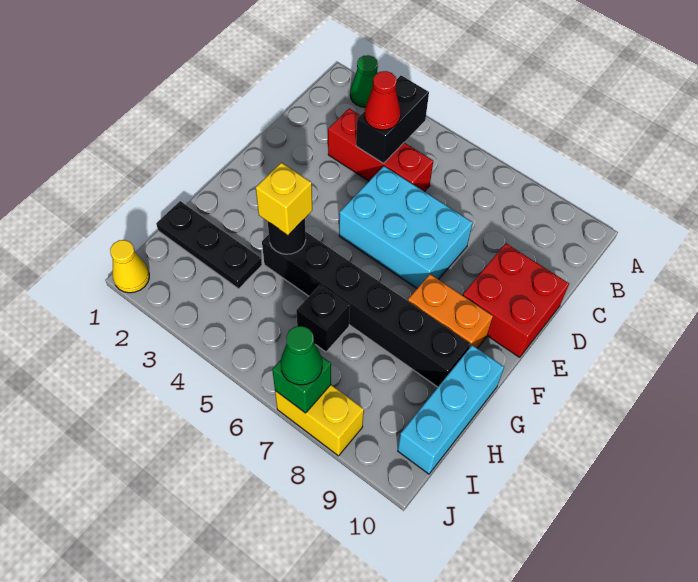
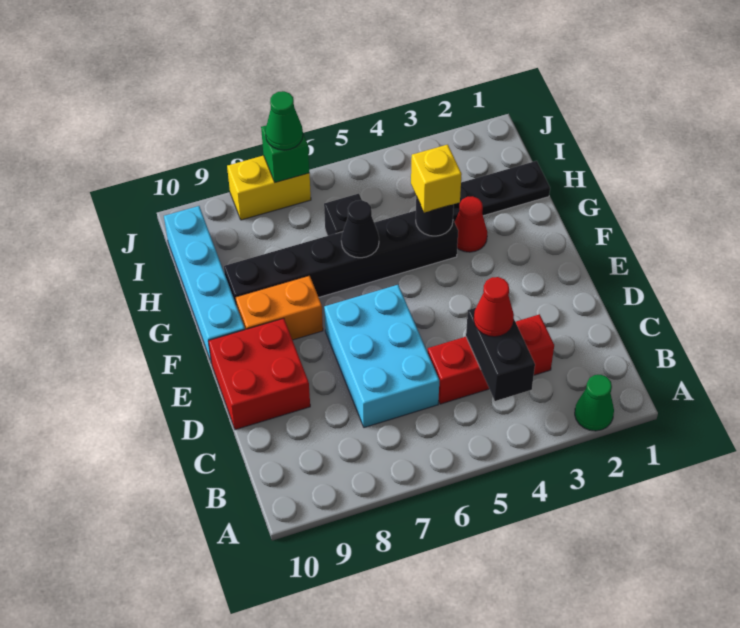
cyan brick D5:E7 level 1 -> cyan brick C6:E7 level 1
none -> red cone G3 level 1
none -> black cone G6 level 2
cyan brick G10:I10 level 1 -> cyan brick F10:I10 level 1
yellow cone J1 level 1 -> none

